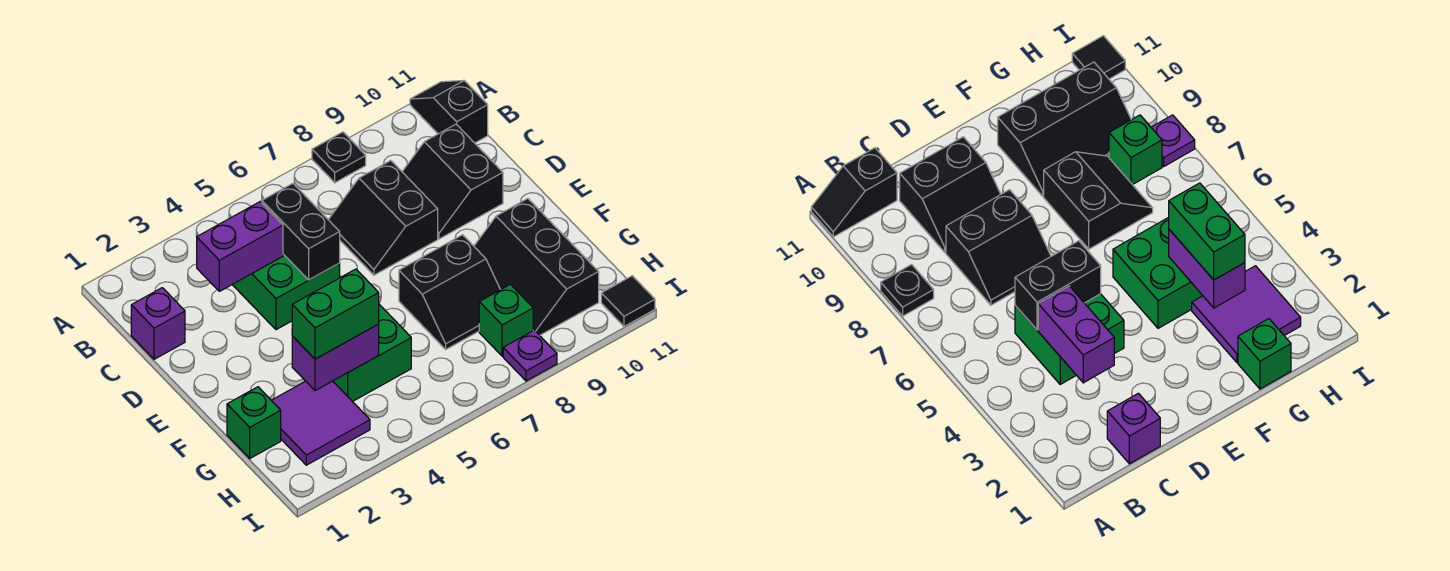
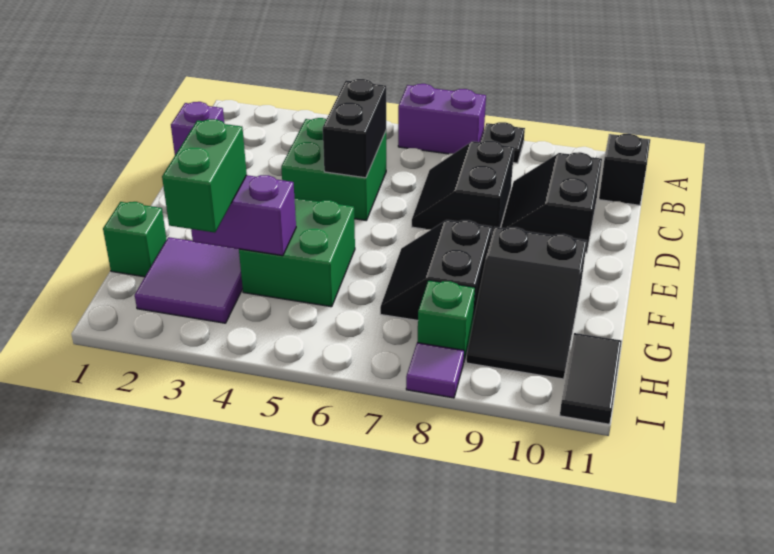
purple brick C3:C4 level 2 -> purple brick A6:A7 level 1
black slope F7:G8 level 1 top F -> black slope F7:G8 level 1 top 8
black slope F9:H10 level 1 top 10 -> black slope F9:H10 level 1 top F
green brick G3:G4 level 3 -> green brick G3:H3 level 3
purple plate I8 level 1 -> purple tile I8 level 1
black tile I11 level 1 -> black tile H11:I11 level 1

